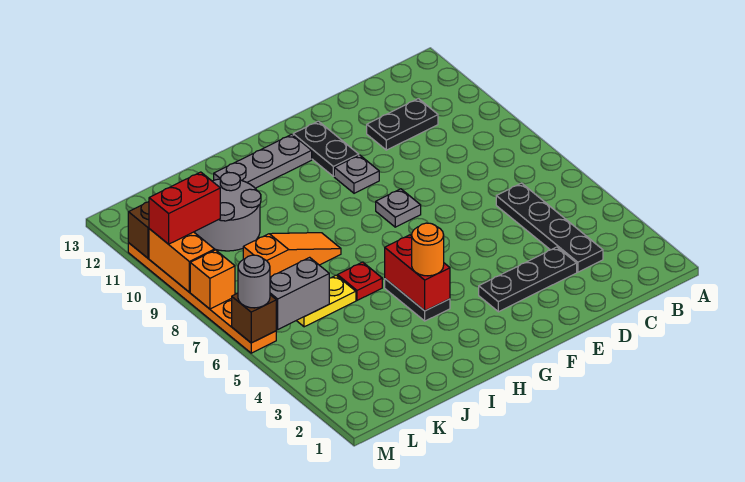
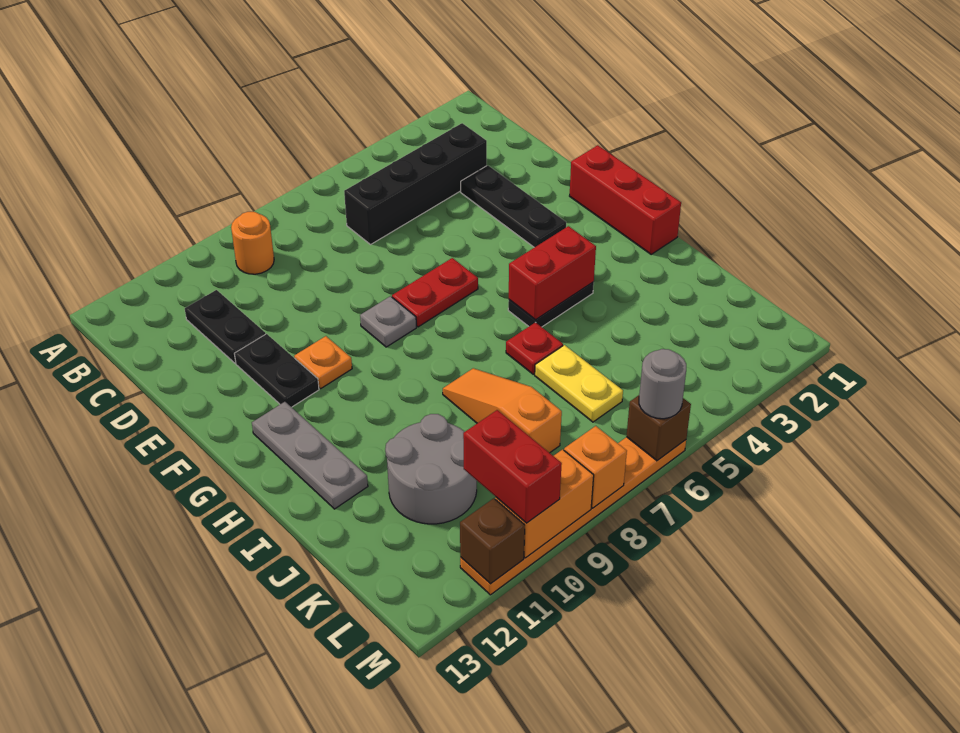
black plate C3:C6 level 1 -> black brick C3:C6 level 1
none -> red brick F1:H1 level 1
none -> red plate F6:F7 level 1
grey plate F10 level 1 -> orange plate F10 level 1
black plate F11:F12 level 1 -> black plate E11:F11 level 1
orange round brick H4 level 3 -> orange round brick B9 level 1
grey brick K6:L6 level 2 -> none

